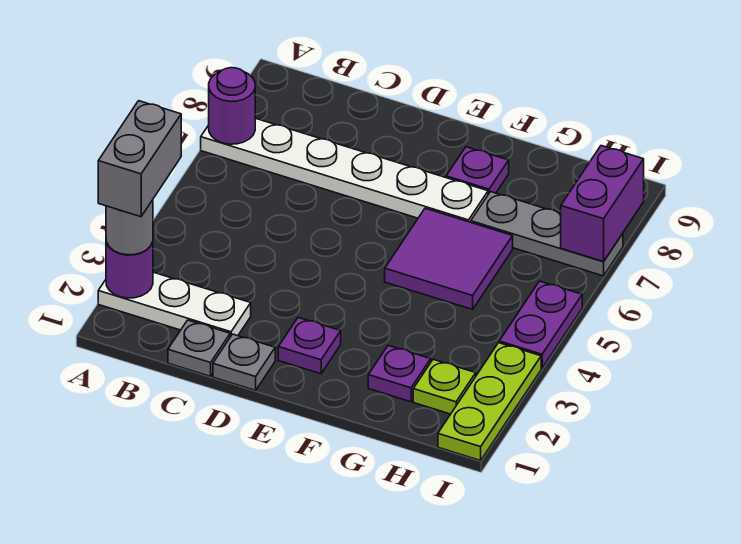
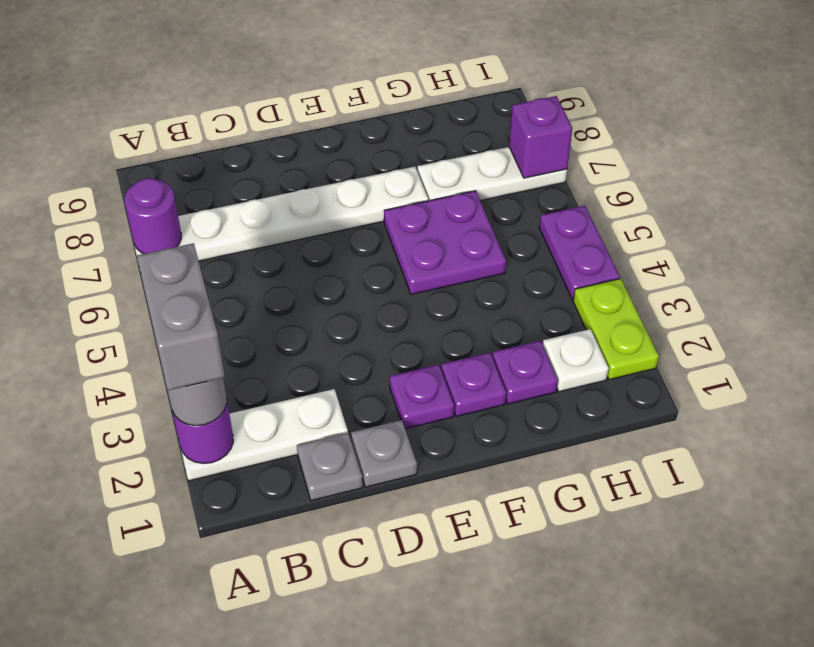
purple tile F5:G6 level 1 -> purple plate F5:G6 level 1
purple plate F8 level 1 -> purple plate F2 level 1
grey plate G7:I7 level 1 -> white plate G7:I7 level 1
lime plate H2 level 1 -> white plate H2 level 1
lime plate I1:I3 level 1 -> lime plate I2:I3 level 1
purple brick I7:I8 level 2 -> purple brick I7 level 2

